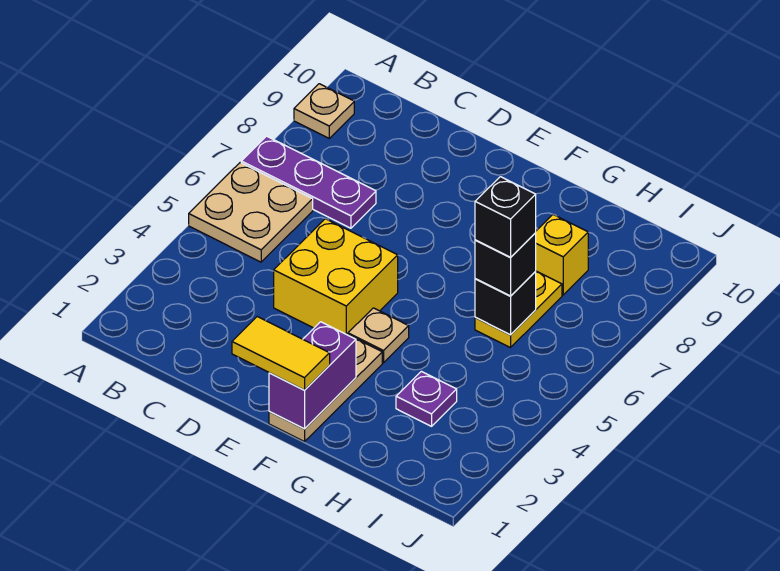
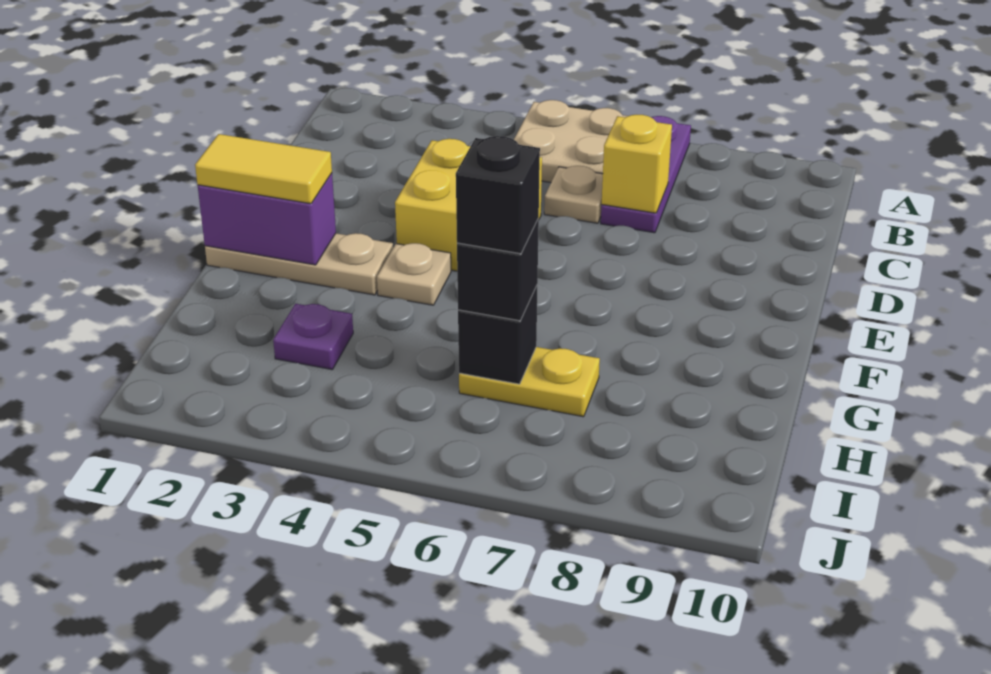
tan plate A9 level 1 -> tan plate C6 level 1
yellow tile E1:F1 level 3 -> yellow tile F1:F2 level 3
yellow brick H8 level 1 -> yellow brick C7 level 2

